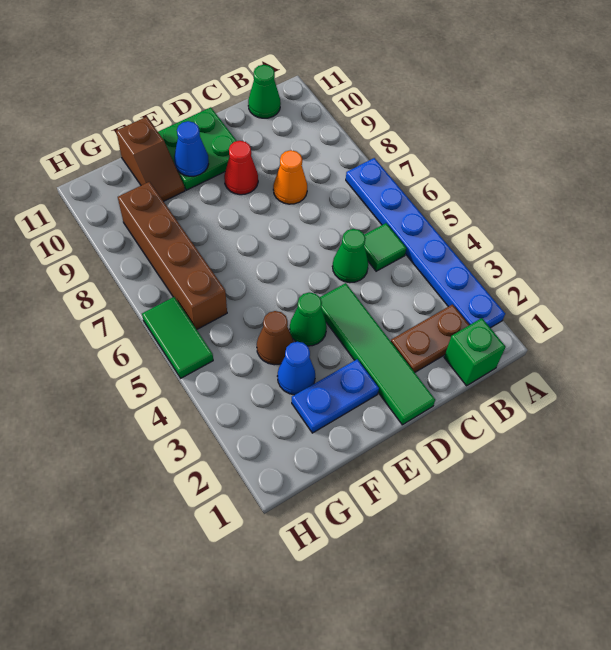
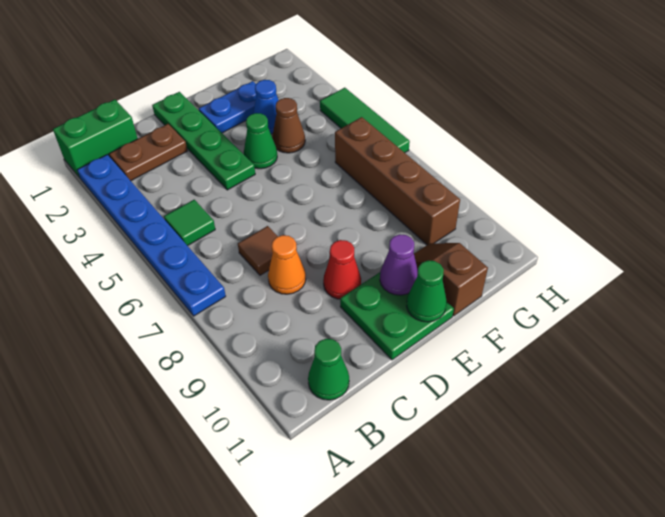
green brick B1 level 1 -> green brick A1:B1 level 1
green cone C5 level 1 -> green cone E11 level 2
none -> brown tile C7 level 1
green tile D1:D4 level 1 -> green plate D1:D4 level 1
blue cone E10 level 2 -> purple cone E10 level 2
green tile H5:H6 level 1 -> green tile H4:H6 level 1

